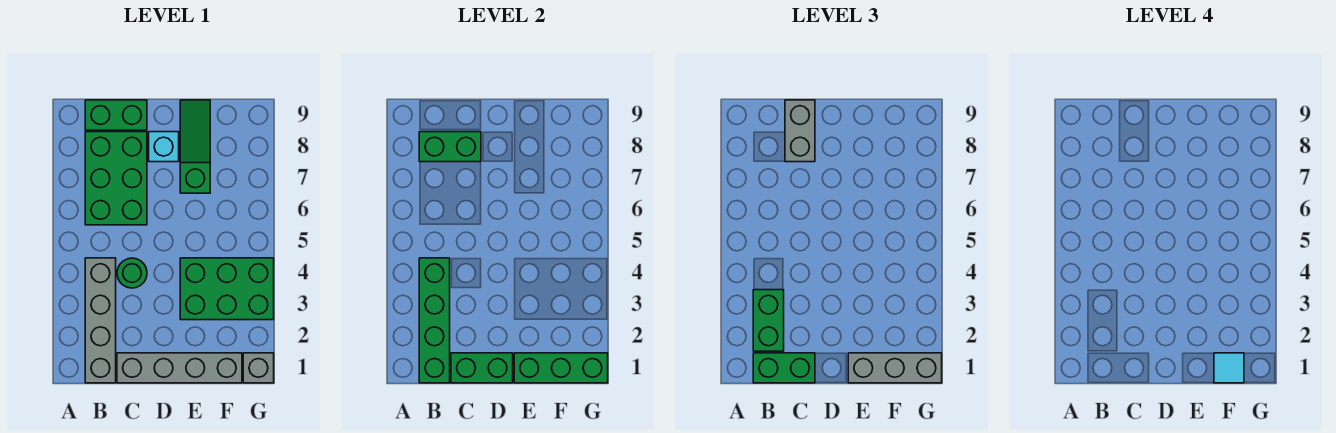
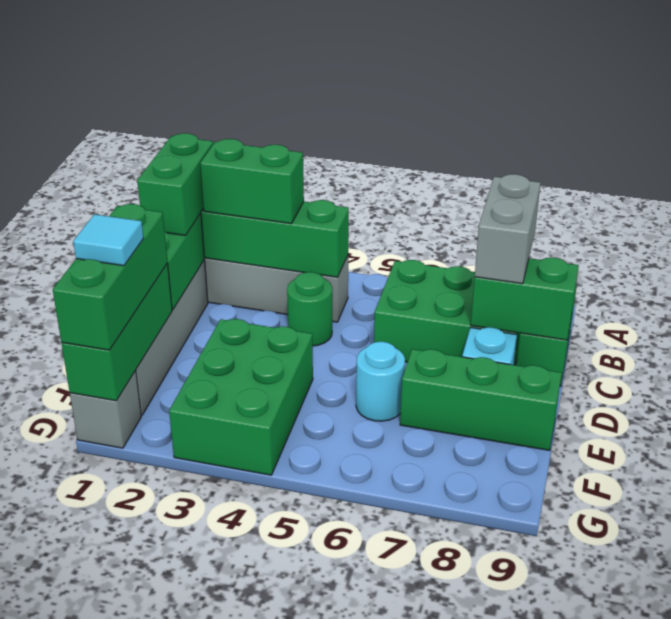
green brick B8:C8 level 2 -> green brick C8:C9 level 2
grey brick C8:C9 level 3 -> grey brick B8:C8 level 3
grey brick E1:G1 level 3 -> green brick E1:G1 level 3
none -> cyan round brick E6 level 1
green slope E7:E9 level 1 top 7 -> green brick E7:E9 level 1

